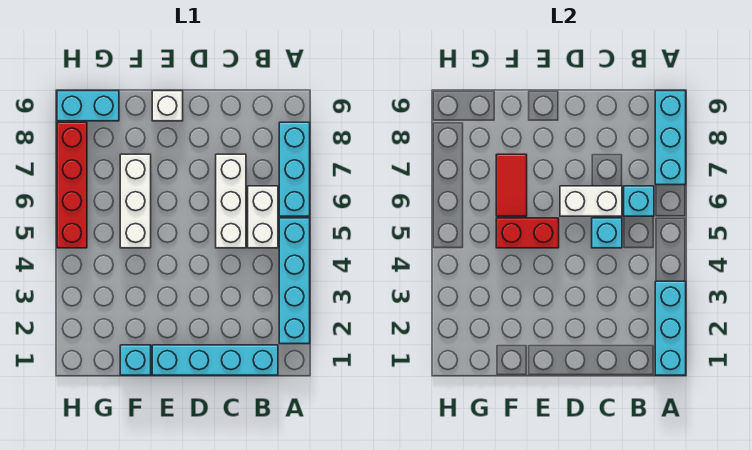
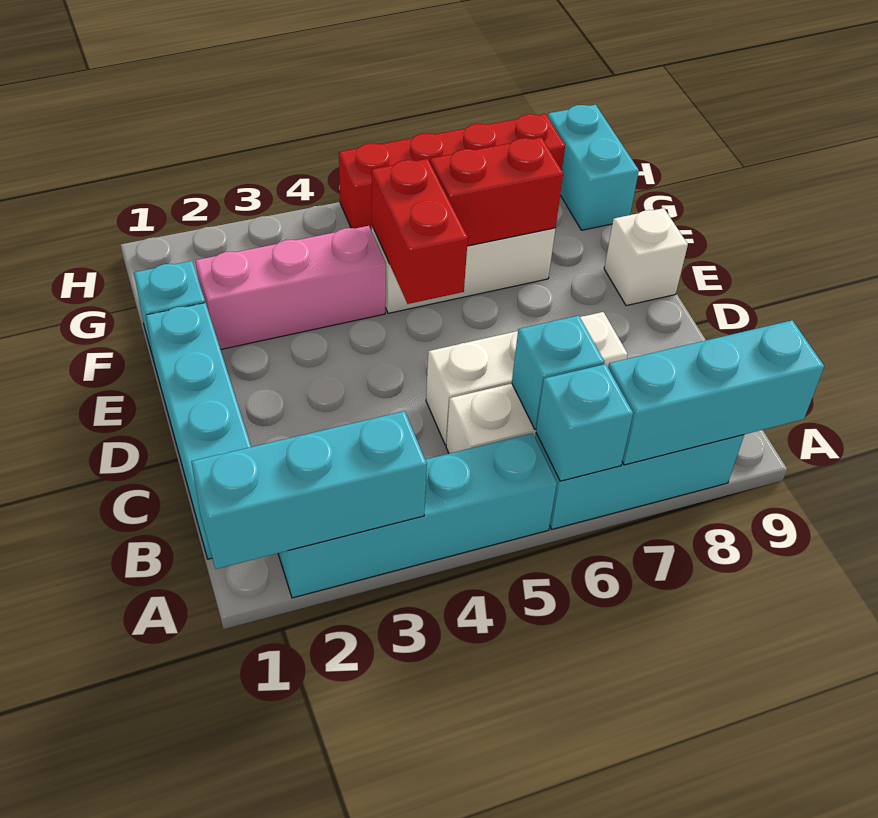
cyan brick C5 level 2 -> cyan brick A6 level 2
white brick C6:D6 level 2 -> none
none -> pink brick F2:F4 level 1
red tile F6:F7 level 2 -> red brick F6:F7 level 2

